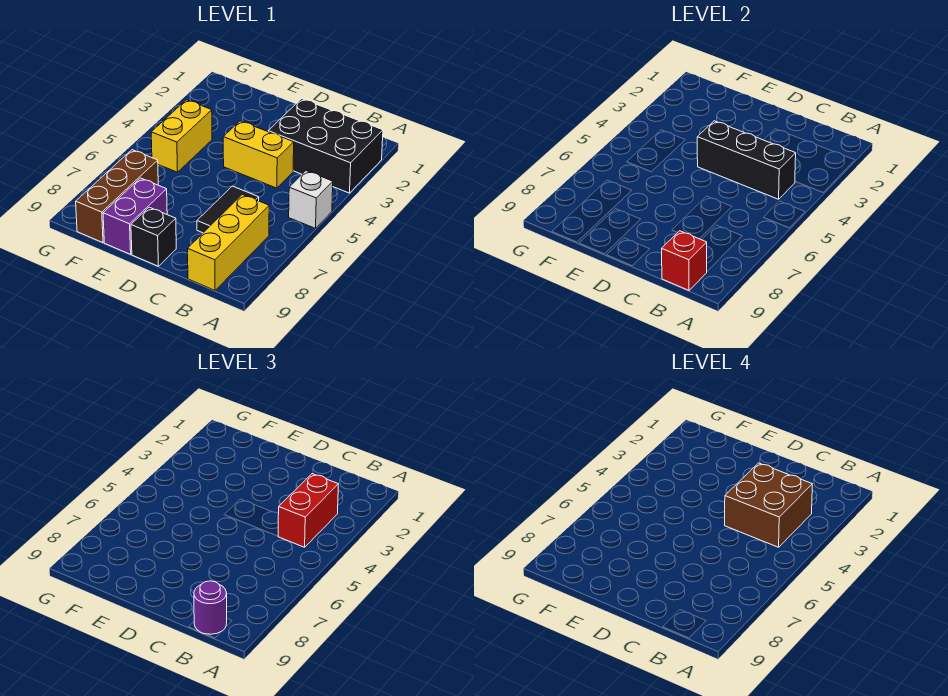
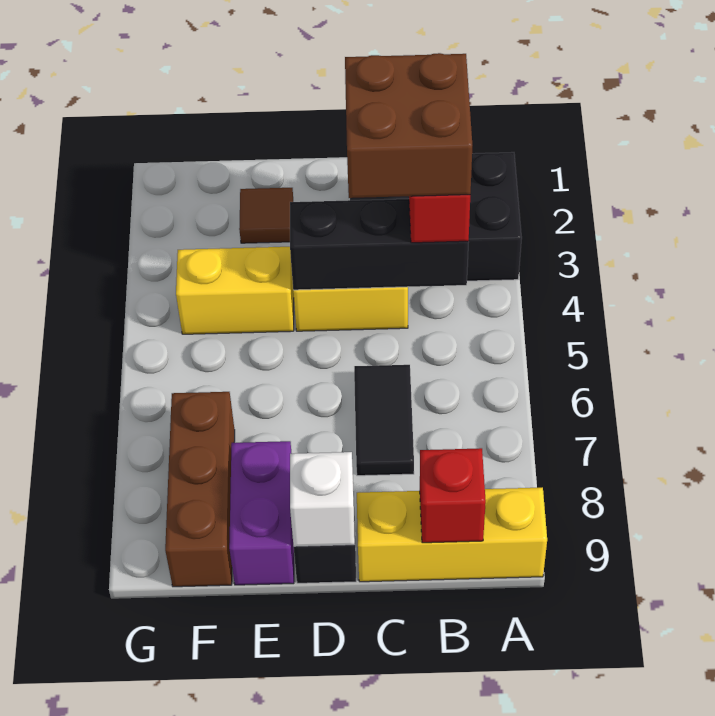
white brick A5 level 1 -> white brick D9 level 2
yellow brick B7:B9 level 1 -> yellow brick A9:C9 level 1
purple round brick B9 level 3 -> none
none -> brown tile E2 level 1
yellow brick F4:F5 level 1 -> yellow brick E4:F4 level 1

